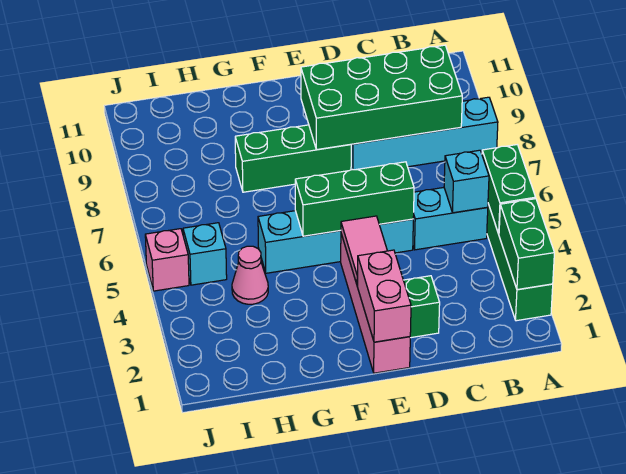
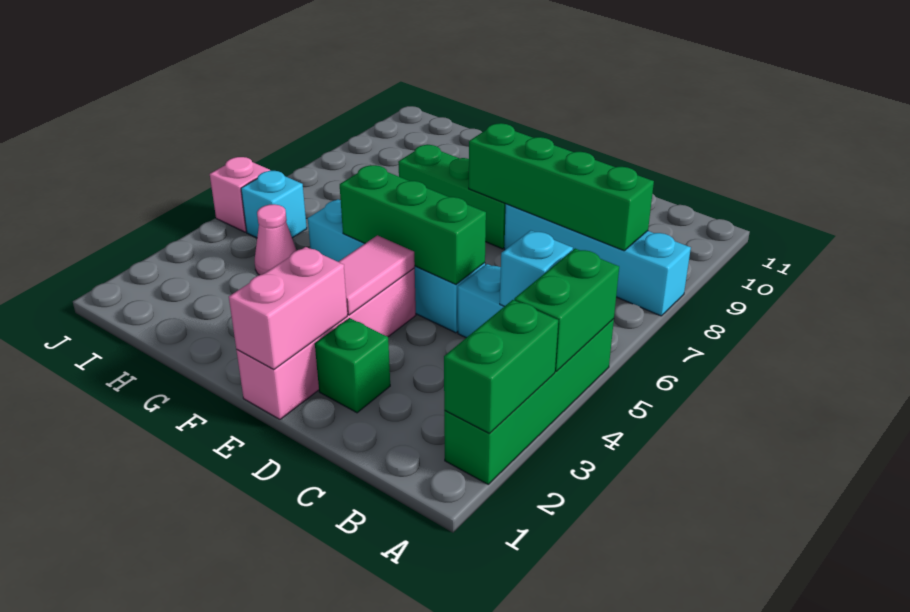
green brick B8:E9 level 2 -> green brick B8:E8 level 2

